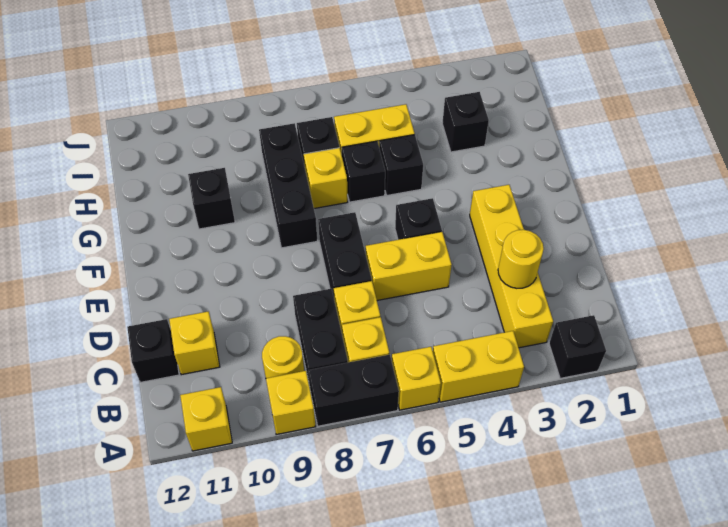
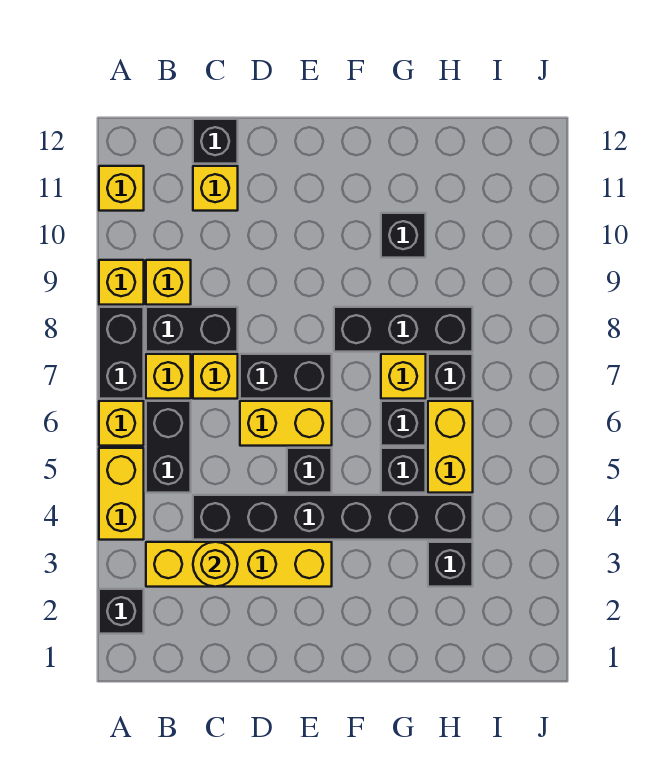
none -> black brick B5:B6 level 1
yellow round brick B9 level 1 -> yellow brick B9 level 1
none -> black brick C4:H4 level 1
yellow brick D5:D6 level 1 -> yellow brick D6:E6 level 1

